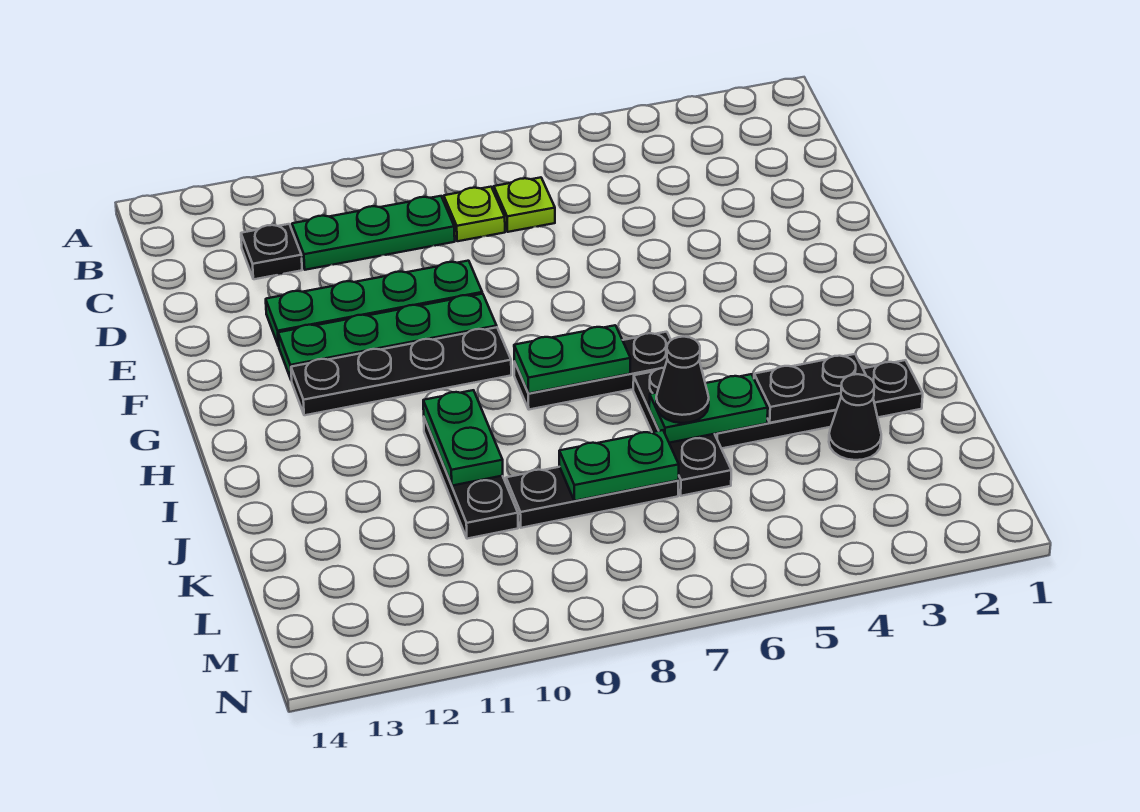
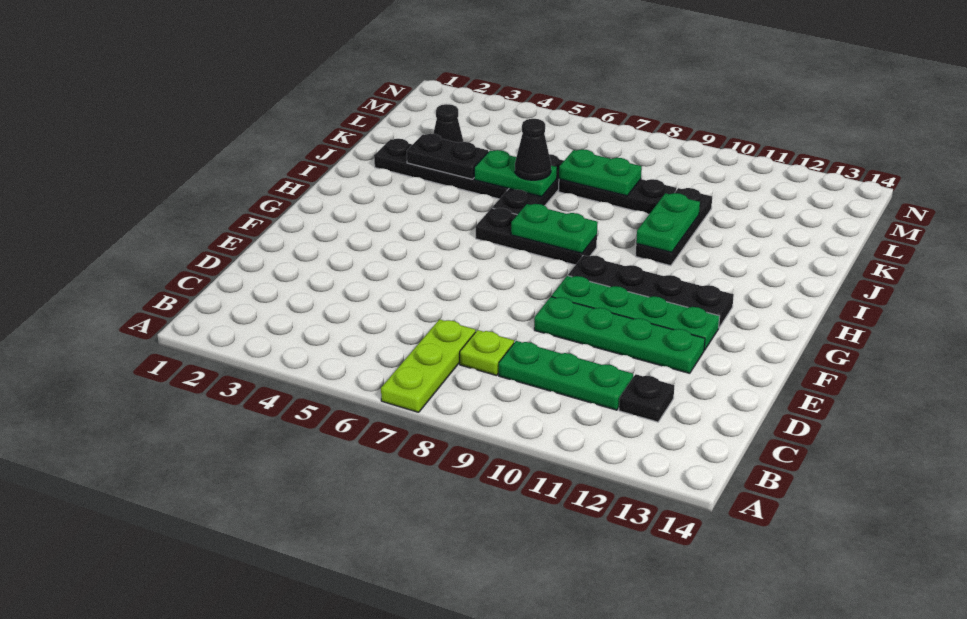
lime plate C7 level 1 -> lime plate A7:C7 level 1

